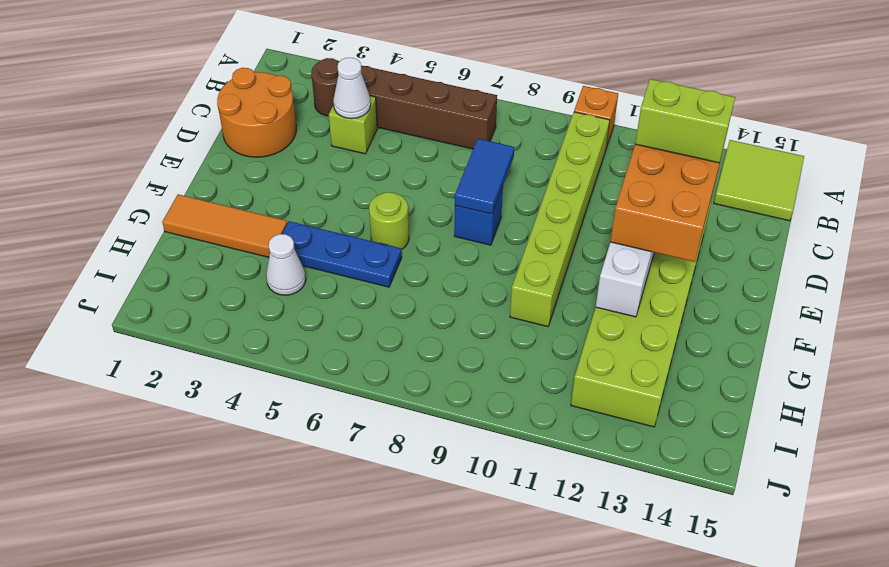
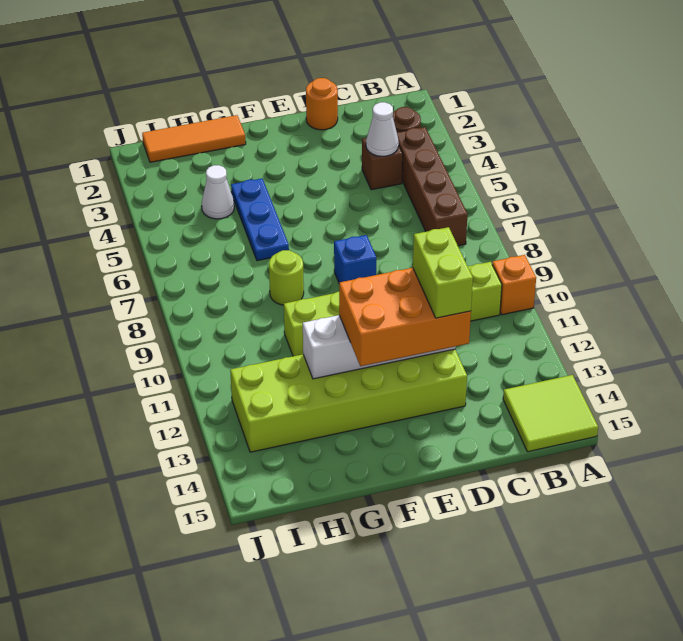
orange round brick C1:D2 level 1 -> orange round brick D1 level 1
lime brick C4 level 1 -> brown brick C4 level 1
blue tile D8:E8 level 2 -> none
lime round brick F6 level 1 -> lime round brick G8 level 1
orange tile G1:G3 level 1 -> orange tile G1:I1 level 1

